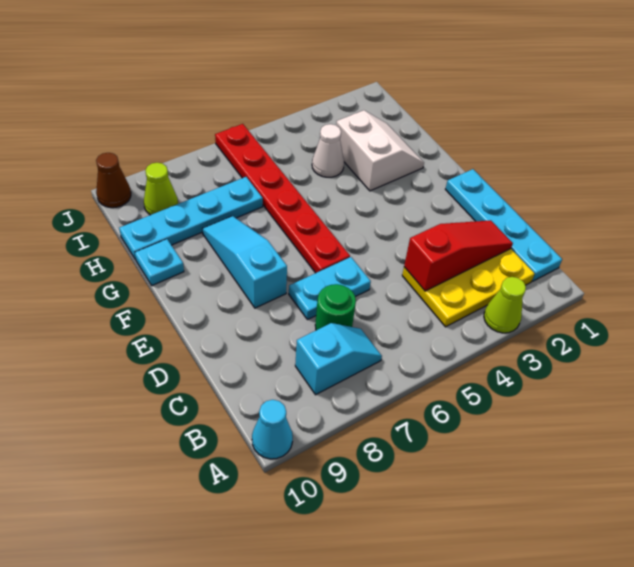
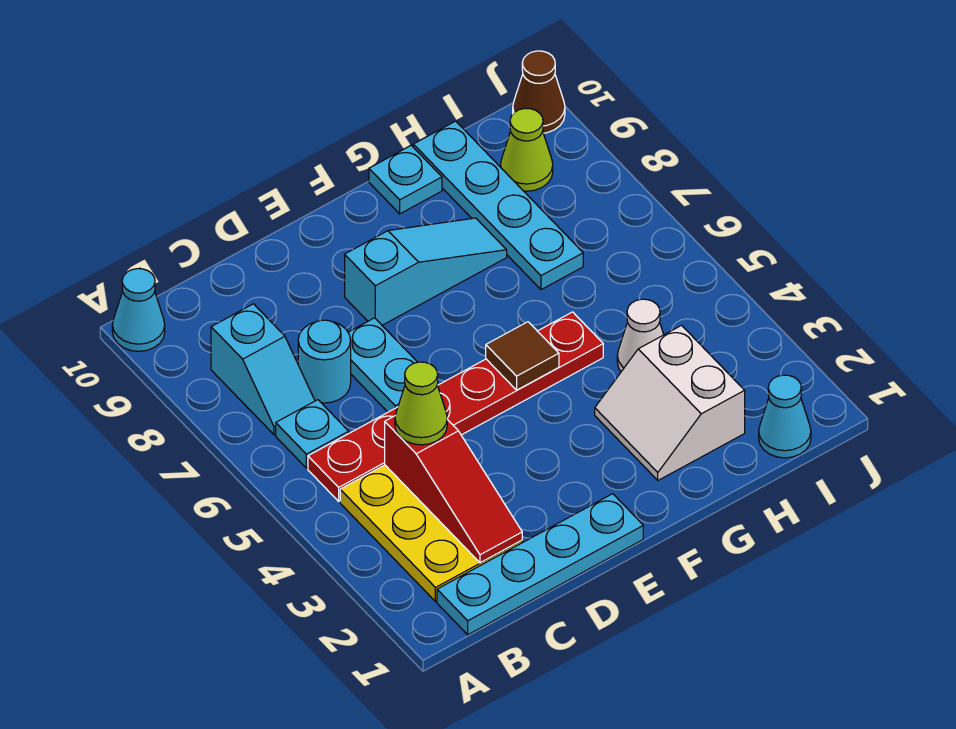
lime cone A3 level 1 -> lime cone C4 level 3
none -> cyan plate B6 level 1
green round brick C7 level 1 -> cyan round brick C7 level 1
red plate E6:J6 level 1 -> red plate B5:G5 level 1
none -> brown tile F5 level 2
white slope G2:H3 level 1 top 3 -> white slope G2:H3 level 1 top H
none -> cyan cone I1 level 1

